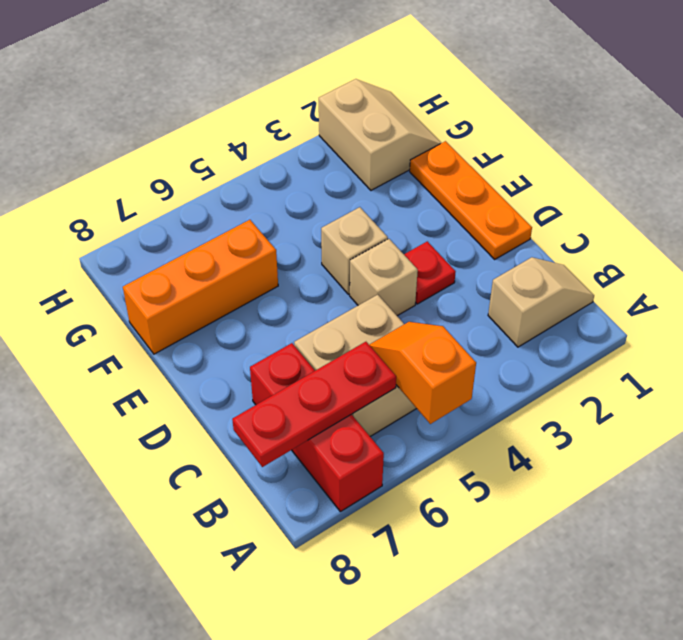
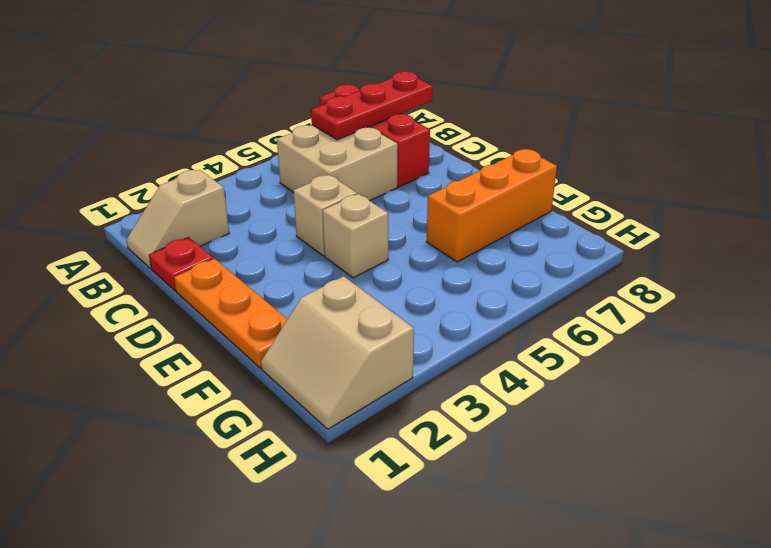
orange slope A5:B5 level 2 top A -> none
red plate D3 level 1 -> red plate C1 level 1

